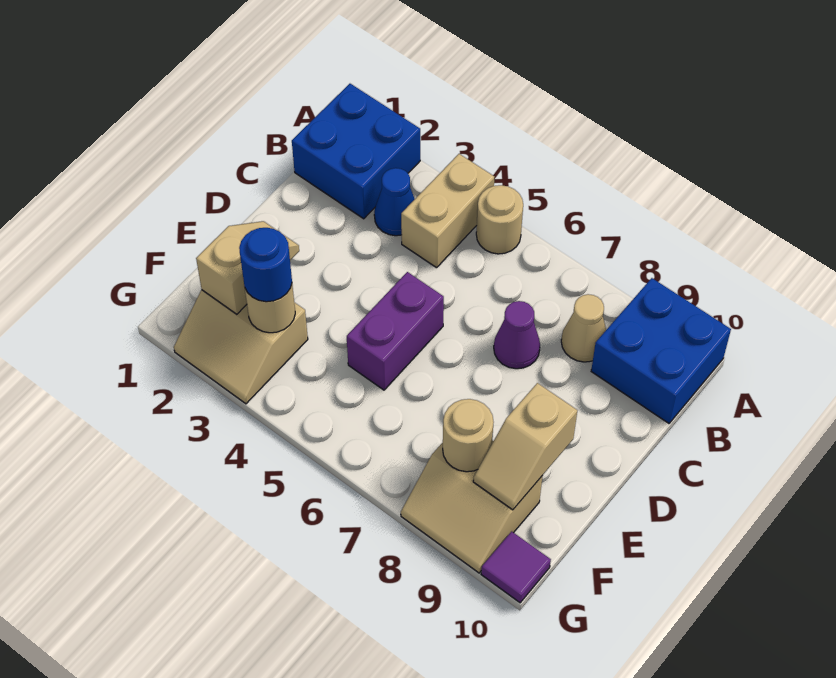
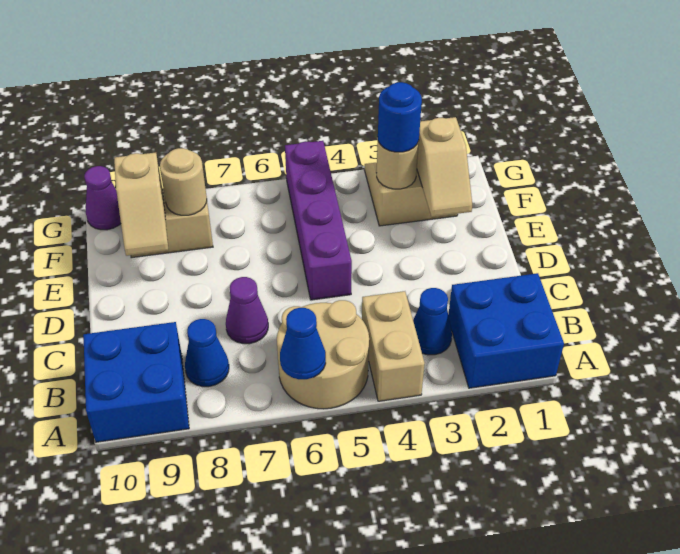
tan round brick A5 level 1 -> tan round brick A5:B6 level 1
none -> blue cone A6 level 2
tan cone B8 level 1 -> blue cone B8 level 1
purple brick D5:E5 level 1 -> purple brick D5:G5 level 1
tan slope E9:F9 level 2 top E -> tan slope E9:F9 level 2 top F
purple tile G10 level 1 -> purple cone G10 level 1

